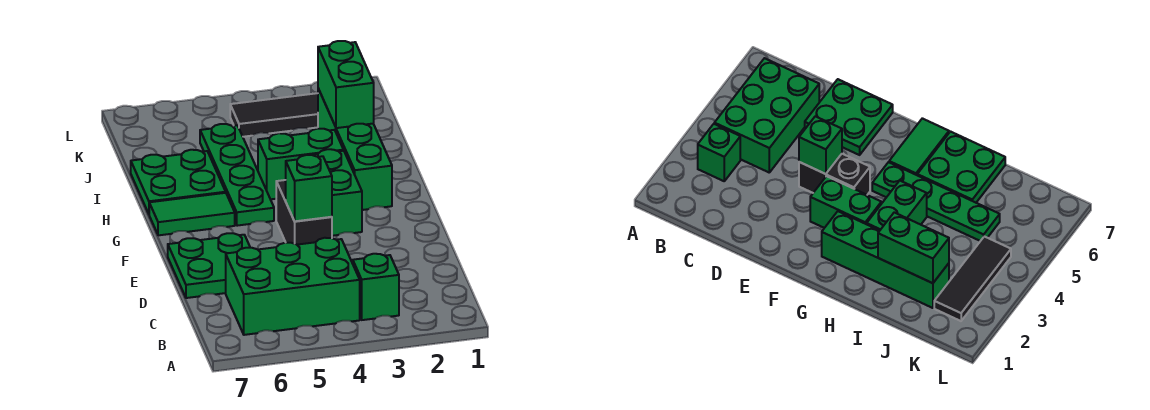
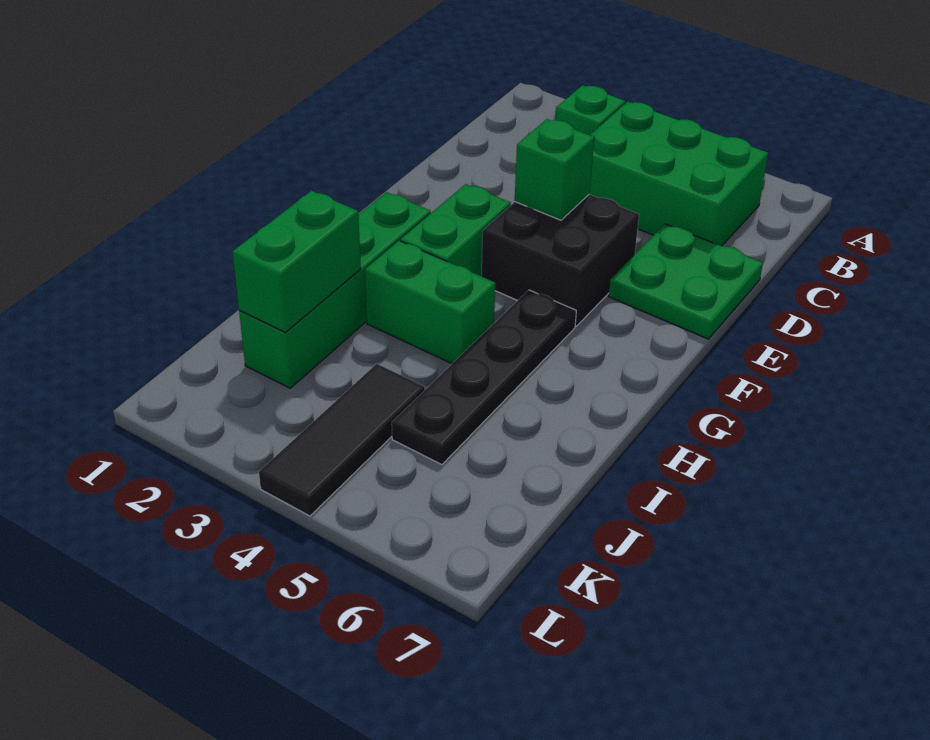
black brick E4:F4 level 1 -> black brick E4:F5 level 1
green plate G5:J5 level 1 -> black plate G5:J5 level 1
green tile G6:G7 level 1 -> none
green plate H6:I7 level 1 -> none
black tile K2:K4 level 1 -> black tile J4:L4 level 1

